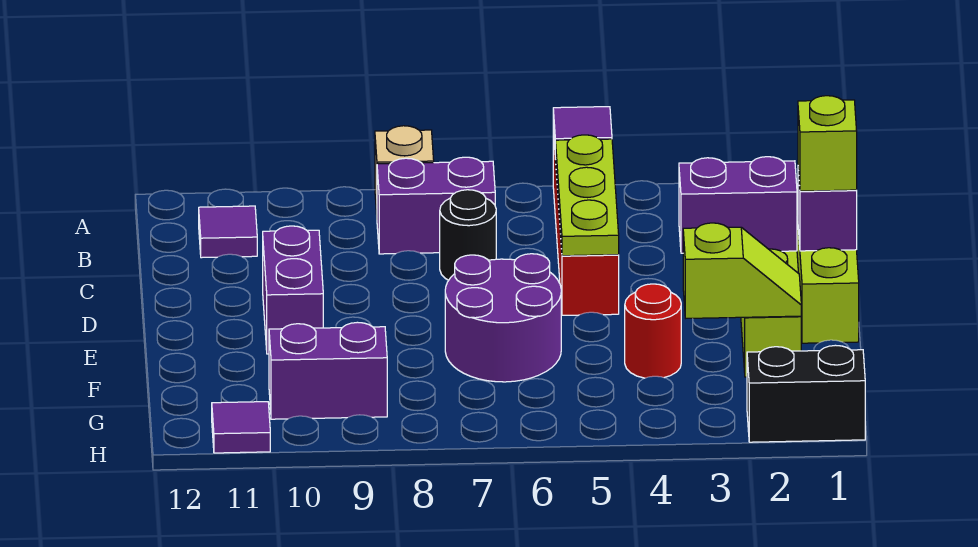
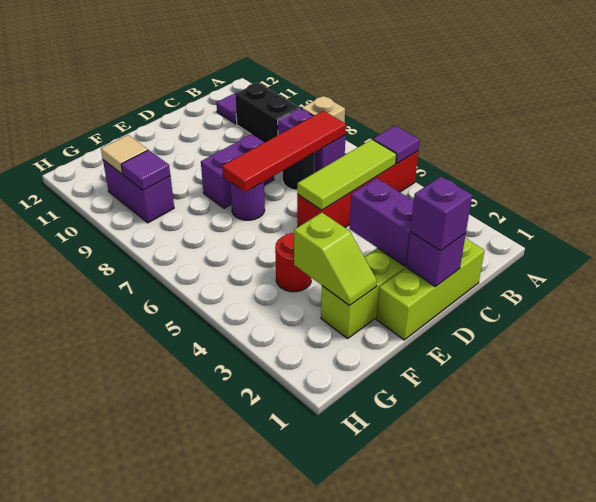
lime plate B5:D5 level 2 -> lime tile B5:D5 level 2
none -> red tile B7:E7 level 2
lime brick D1 level 3 -> purple brick D1 level 3
purple brick D10:E10 level 1 -> purple brick D8:E8 level 1
purple round brick E6:F7 level 1 -> purple round brick E7 level 1
none -> tan tile G10 level 2
black brick H1:H2 level 1 -> black brick B9:B10 level 1
purple tile H11 level 1 -> purple tile G9 level 2

